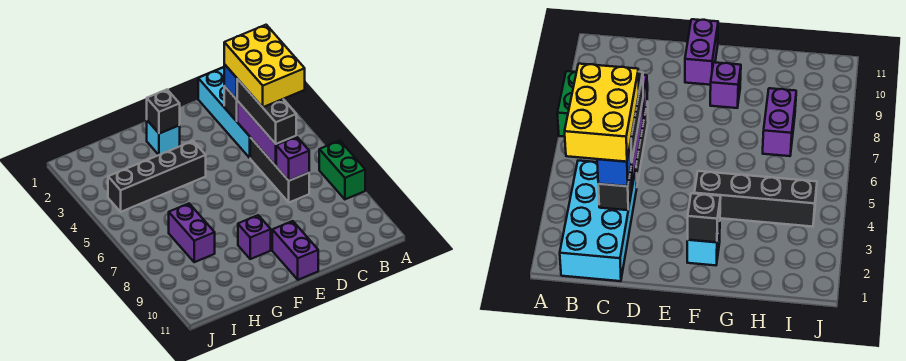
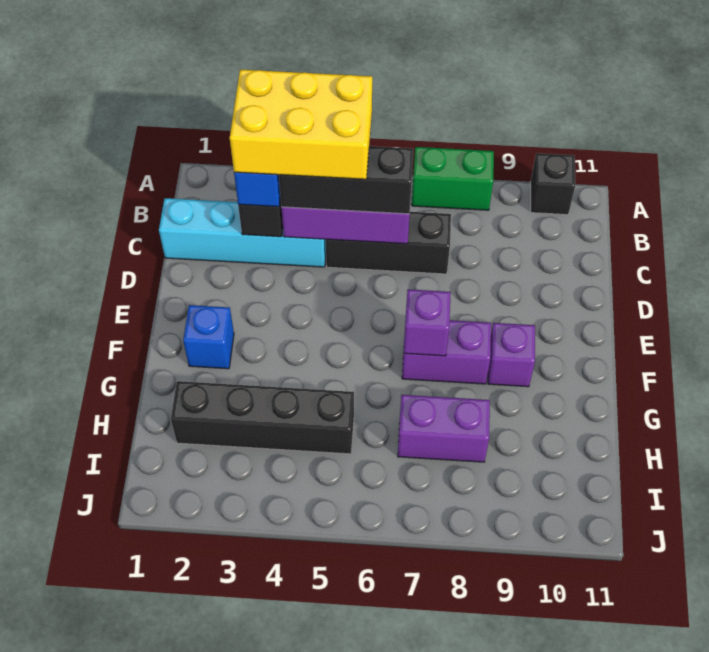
cyan brick B1:C4 level 1 -> cyan brick C1:C4 level 1
purple brick C7 level 2 -> purple brick F7 level 2
purple brick E10:E11 level 1 -> purple brick F7:F8 level 1
cyan brick F2 level 1 -> blue brick F2 level 1
black brick F2 level 2 -> black brick A10 level 1
black brick F4:I4 level 1 -> black brick H2:H5 level 1

